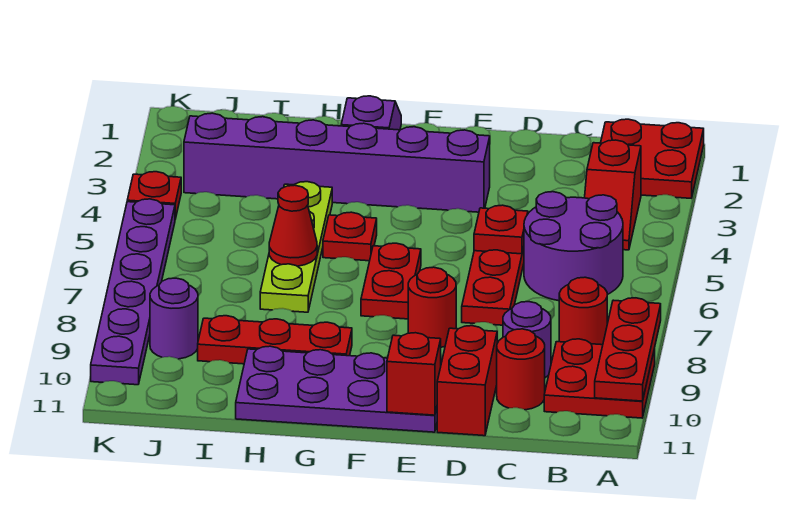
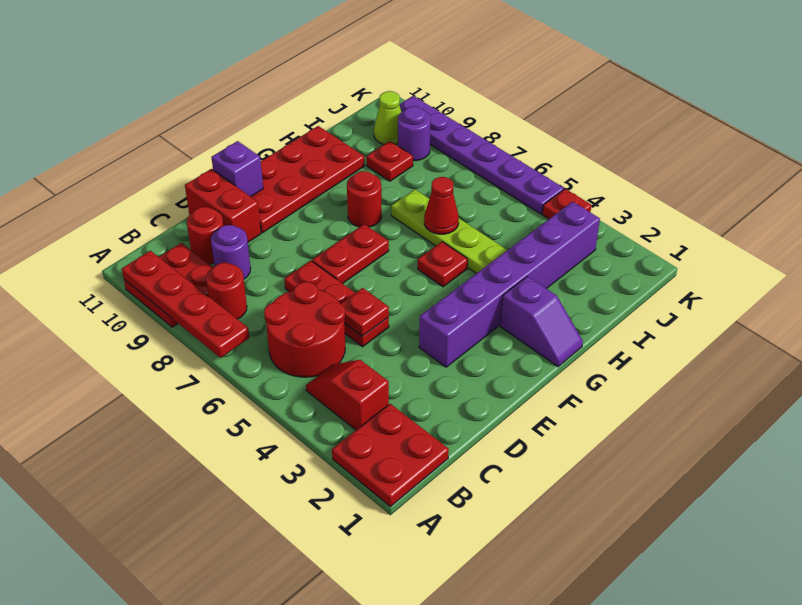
red plate A8:A10 level 2 -> red plate A7:A10 level 2
purple round brick B5:C6 level 1 -> red round brick B5:C6 level 1
red round brick E8 level 1 -> red round brick G8 level 1
purple plate E10:H11 level 1 -> red plate E10:H11 level 1
red brick E11 level 2 -> purple brick E11 level 2
red plate F6:F7 level 1 -> red plate E7:F7 level 1
red plate G9:I9 level 1 -> red plate I9 level 1
none -> lime cone J10 level 1

